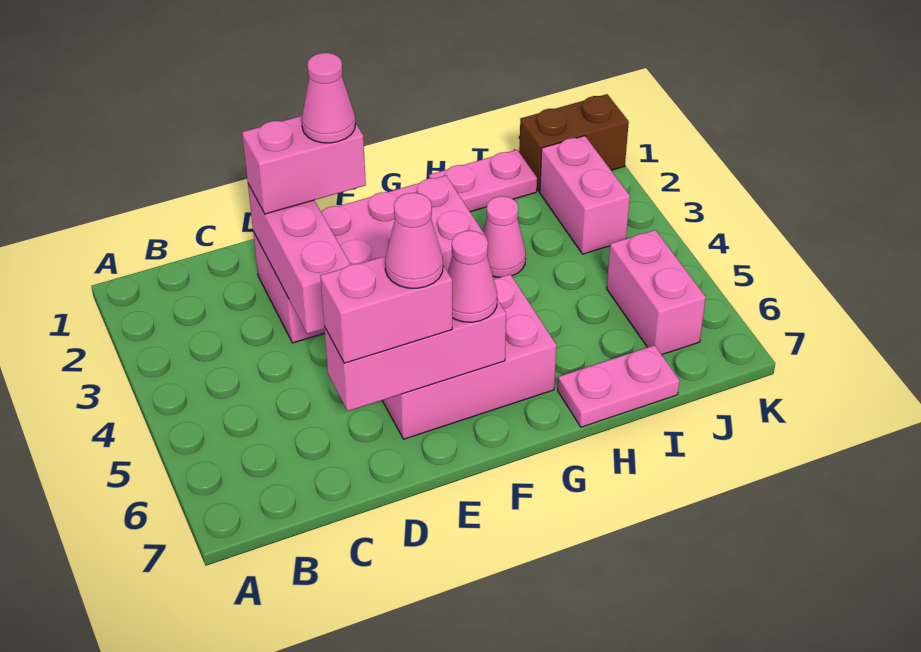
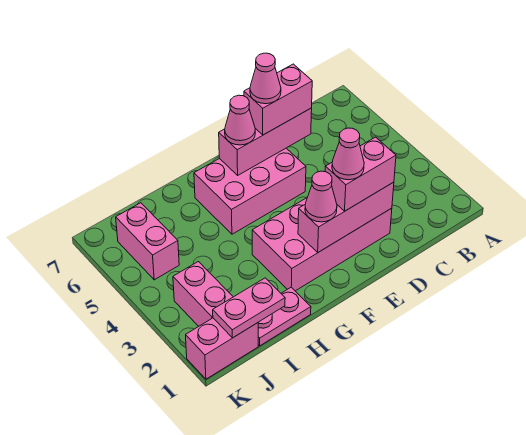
pink brick D2:D4 level 2 -> pink brick D2:F2 level 2
pink cone H3 level 1 -> pink cone F2 level 3
pink plate H7:I7 level 1 -> pink plate I1:J1 level 2
brown brick J1:K1 level 1 -> pink brick J1:K1 level 1

